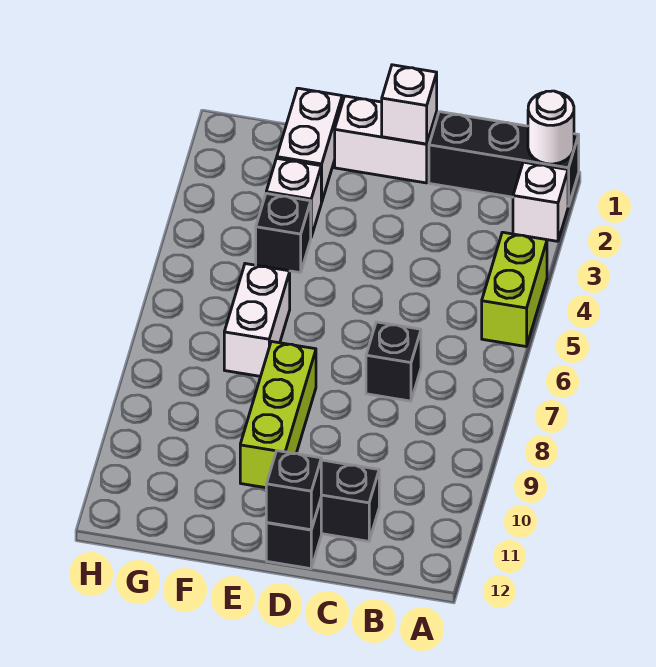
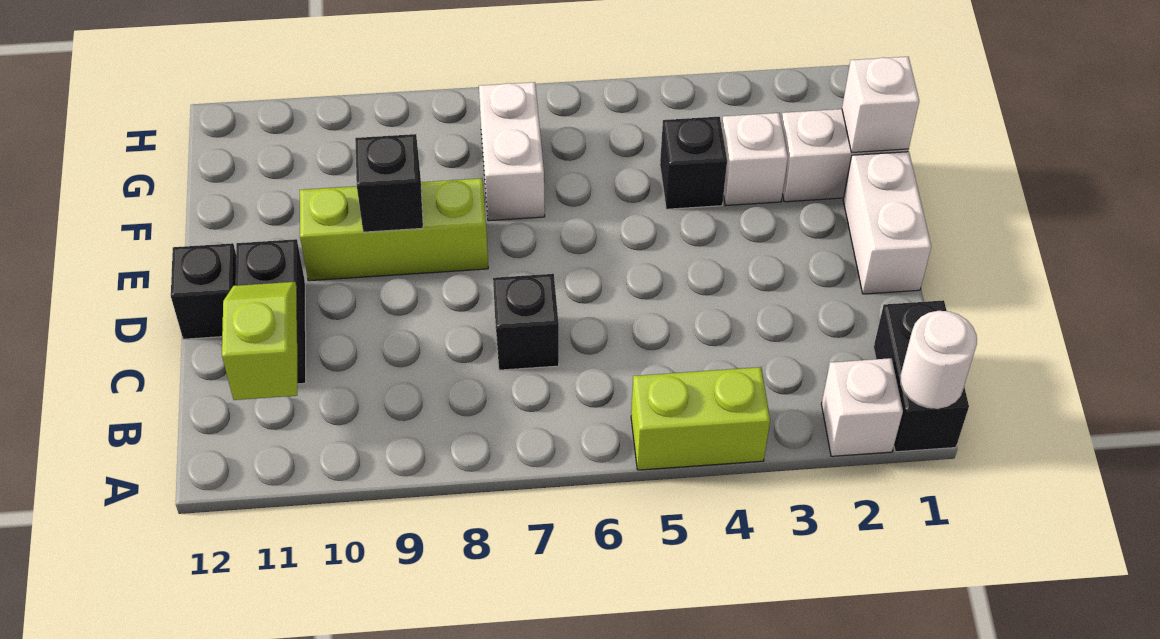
black brick A1:C1 level 1 -> black brick A1:B1 level 1
none -> lime slope B11:C11 level 2 top B
white brick D1 level 2 -> white brick F1 level 2
black brick D12 level 2 -> black brick E9 level 2
white brick F6:F7 level 1 -> white brick F7:G7 level 1

